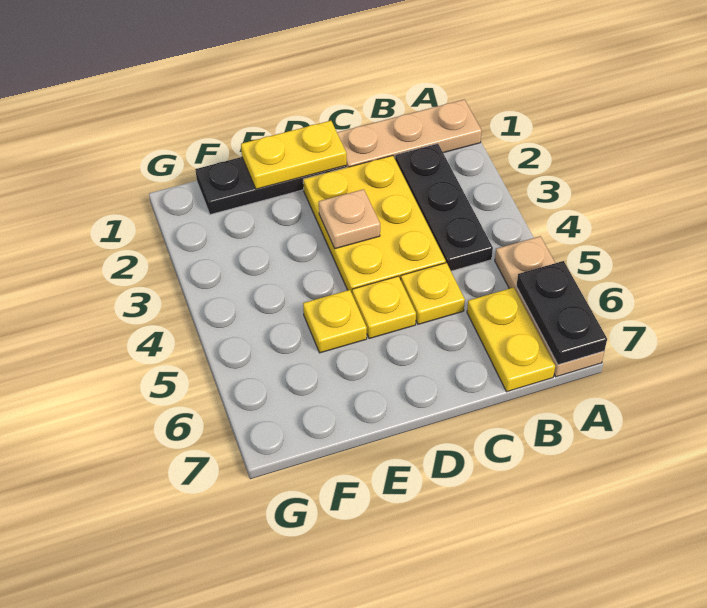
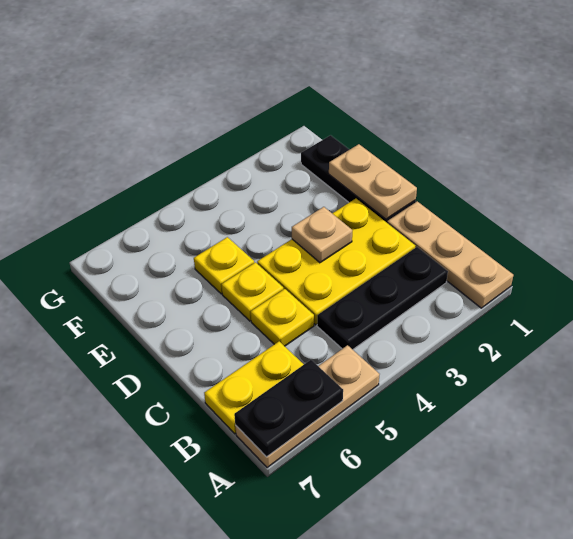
yellow plate D1:E1 level 2 -> tan plate D1:E1 level 2

